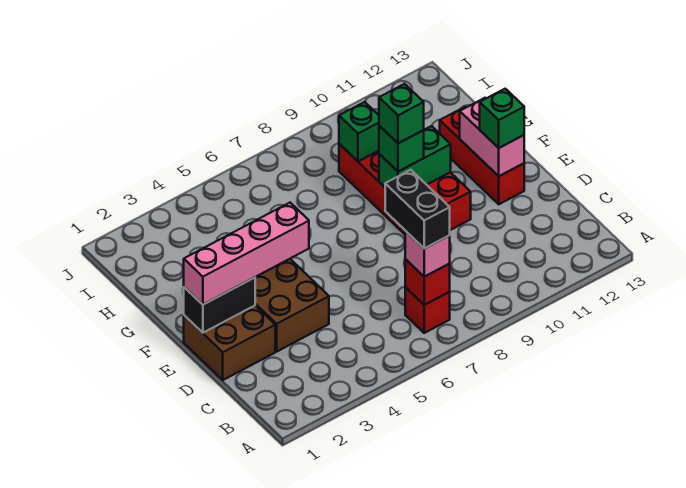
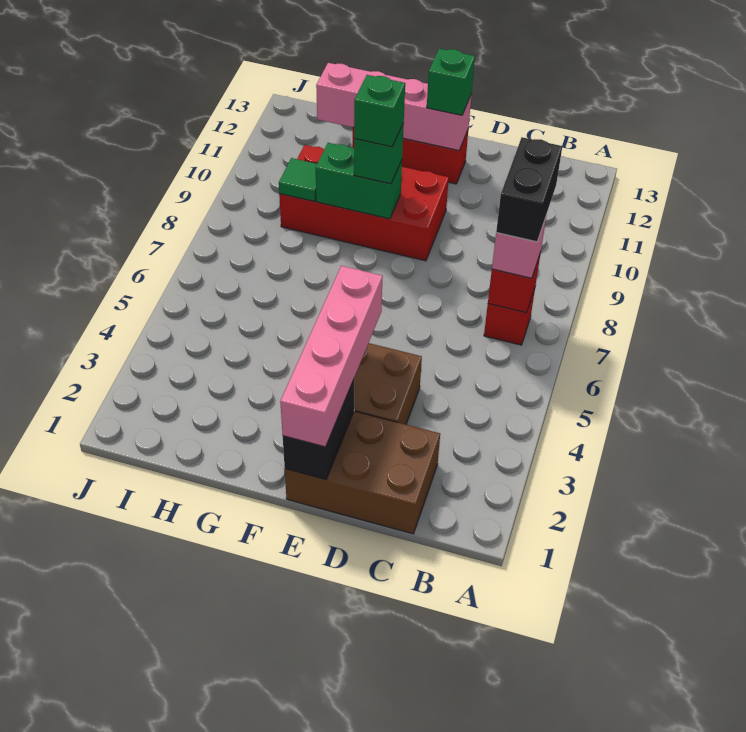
black brick B7:C7 level 4 -> black brick B7:B8 level 4
brown brick D1:E2 level 1 -> brown brick C1:E2 level 1
pink brick E12:F12 level 2 -> pink brick E12:H12 level 2
green brick F9:F10 level 2 -> green brick F9:G9 level 2
green brick H9 level 2 -> green tile H9 level 2

